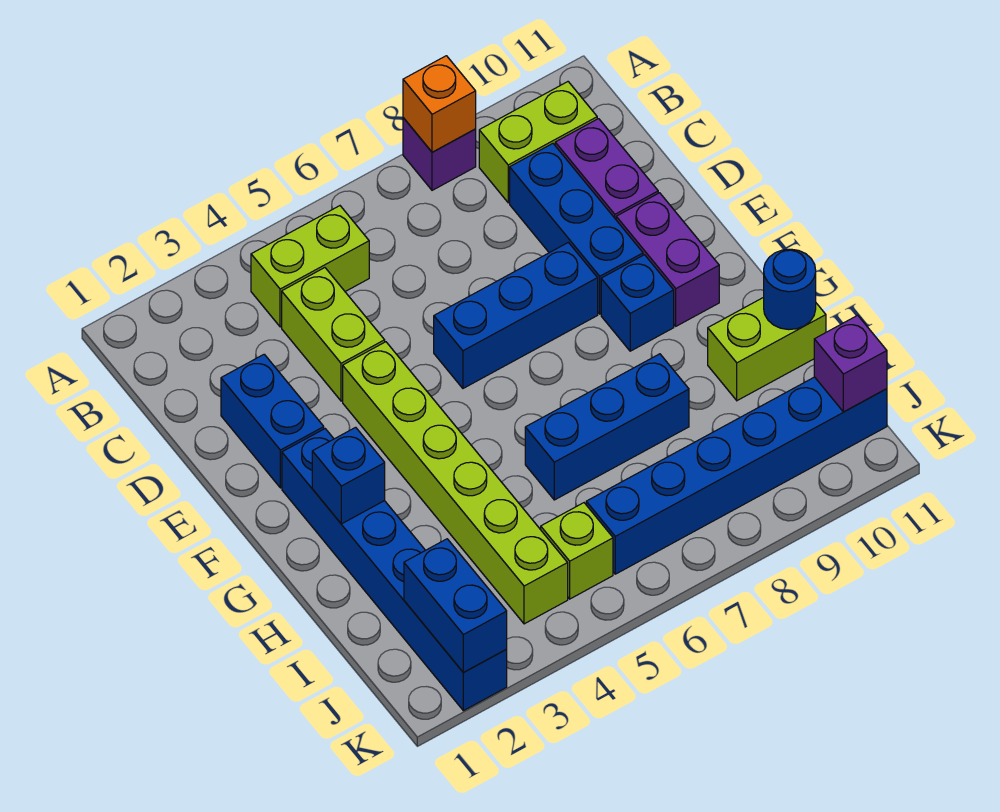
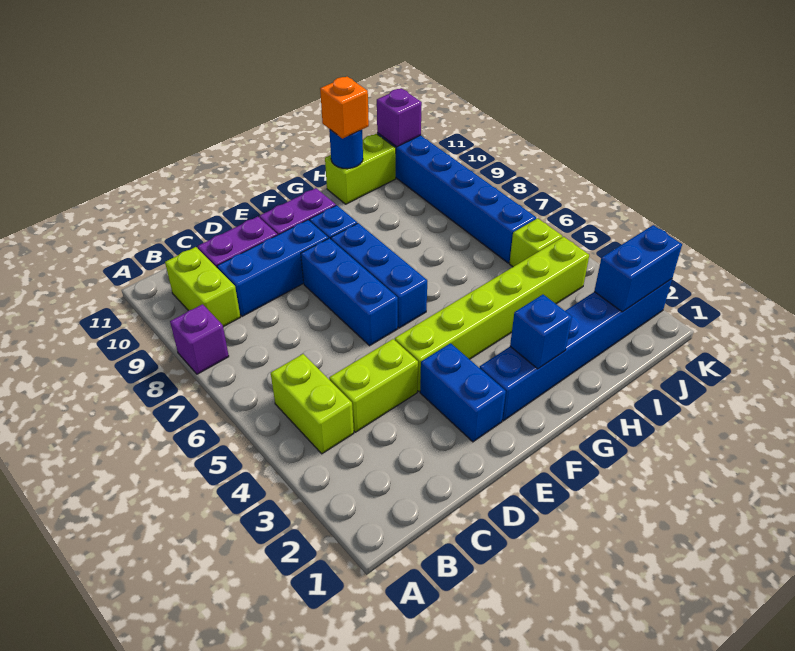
orange brick A8 level 2 -> orange brick H11 level 3
blue brick D2:E2 level 1 -> blue brick E2:E3 level 1
blue brick H6:H8 level 1 -> blue brick F6:F8 level 1
lime brick H10:H11 level 1 -> lime brick H11:I11 level 1

